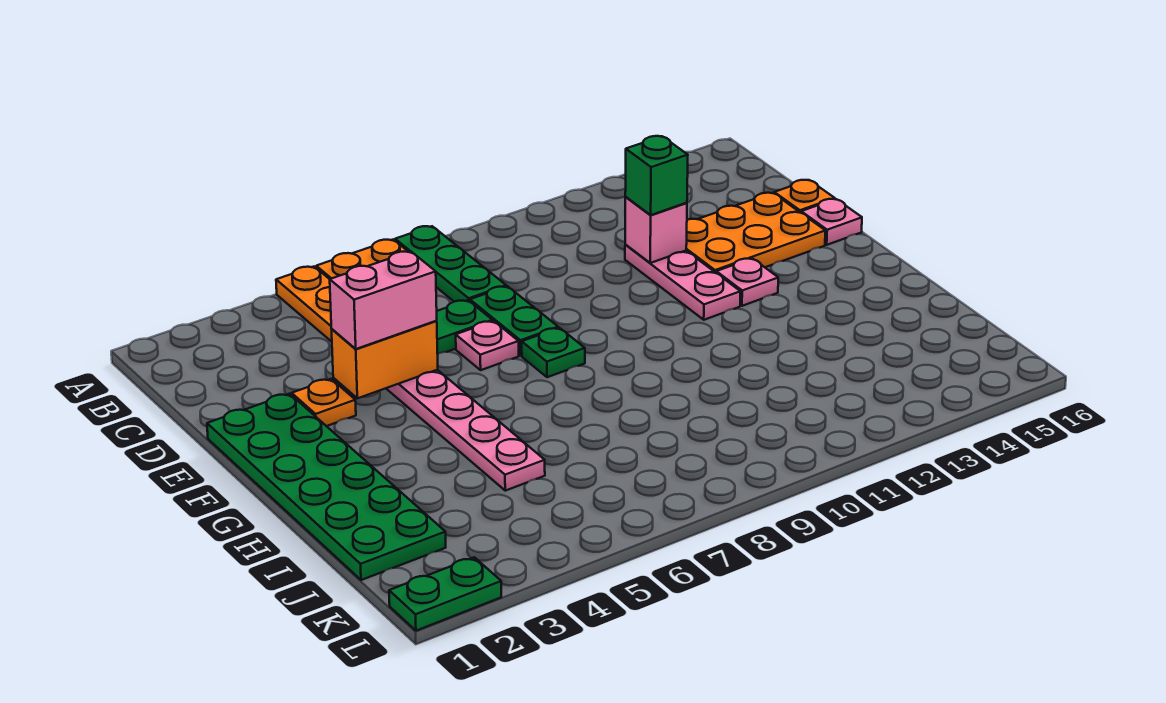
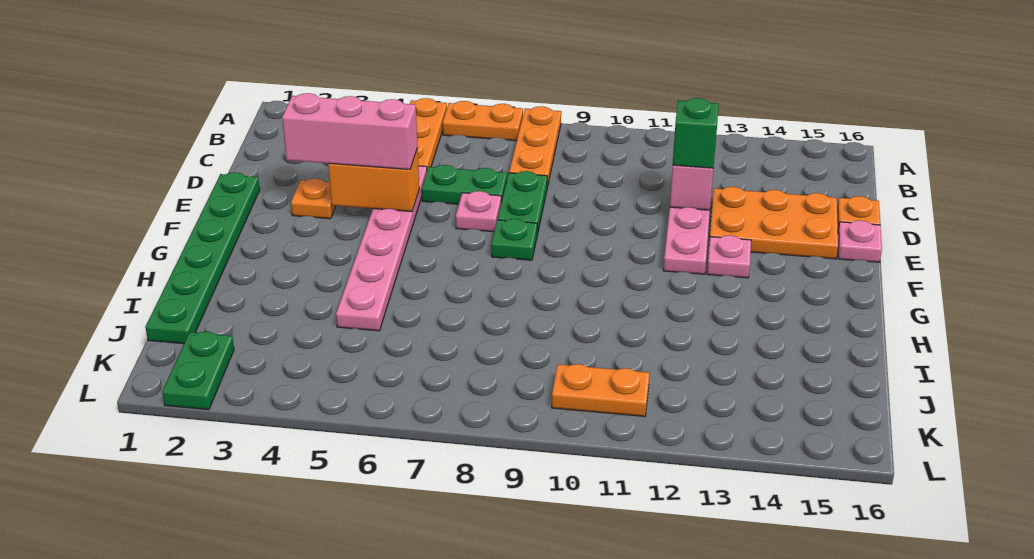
green plate A8:C8 level 1 -> orange plate A8:C8 level 1
green plate E1:J2 level 1 -> green plate E1:J1 level 1
pink brick E4:E5 level 3 -> pink brick E3:E5 level 3
none -> orange plate K10:K11 level 1
green plate L1:L2 level 1 -> green plate K2:L2 level 1

